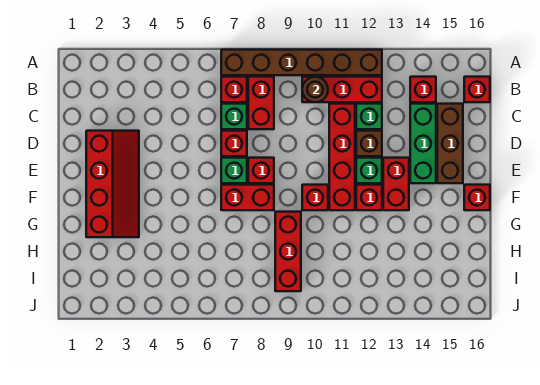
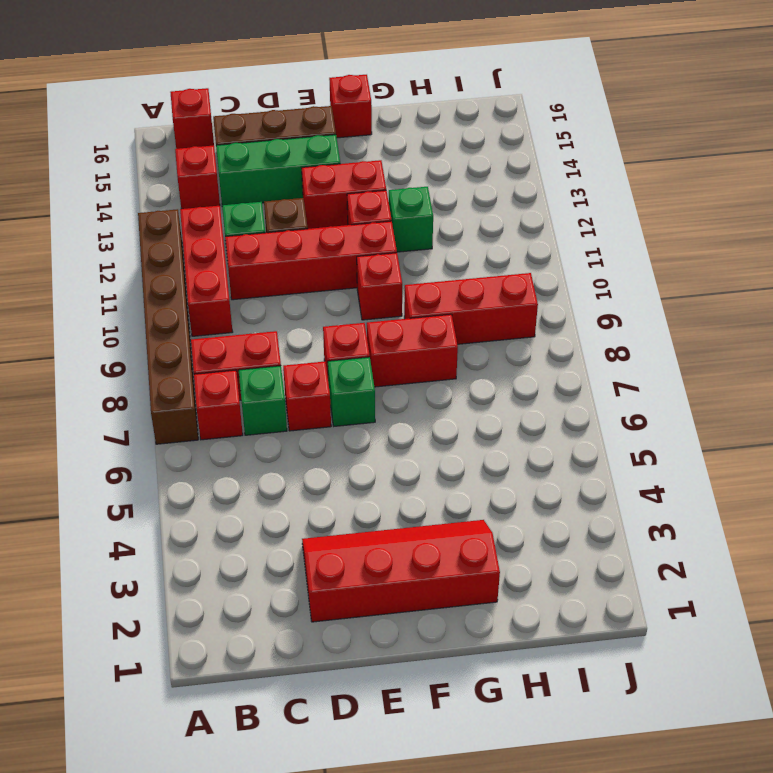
brown round brick B10 level 2 -> none
green brick E12 level 1 -> green brick G12 level 1
red brick F7:F8 level 1 -> red brick F8:G8 level 1

